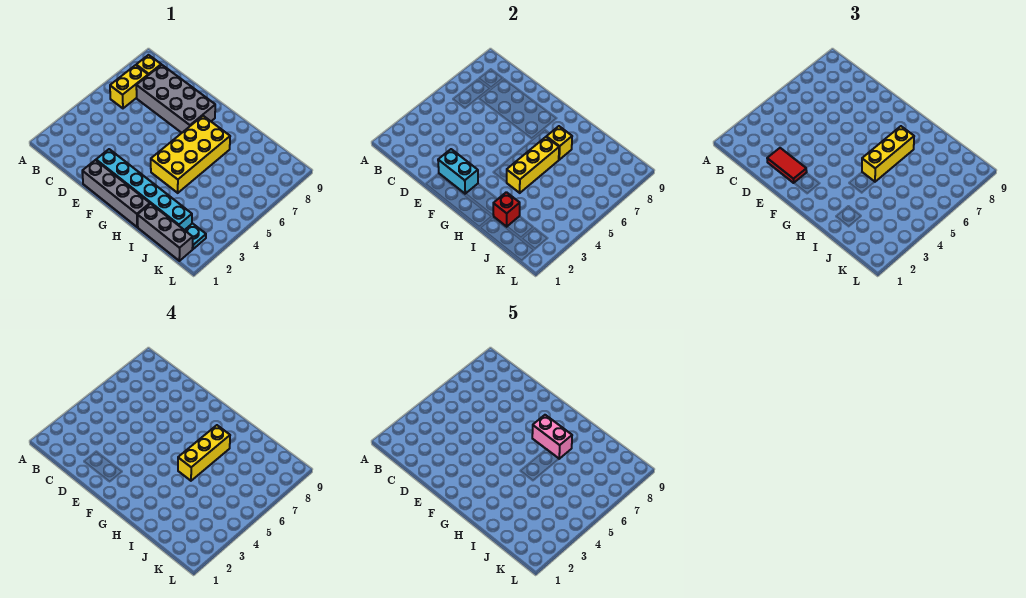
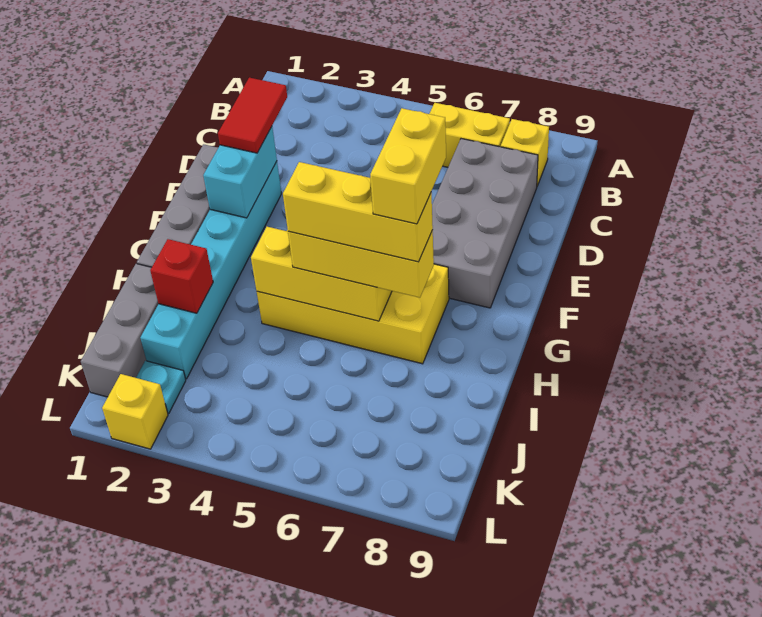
pink brick G7:H7 level 5 -> yellow brick G7:H7 level 5
yellow brick H7 level 2 -> yellow brick L2 level 1

